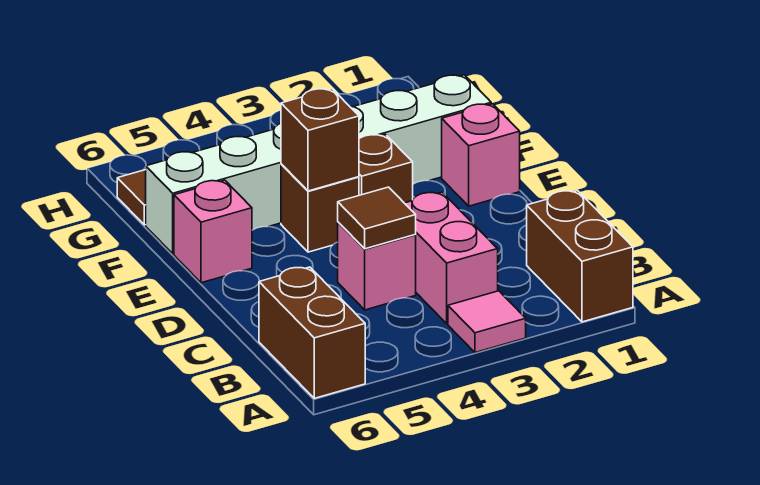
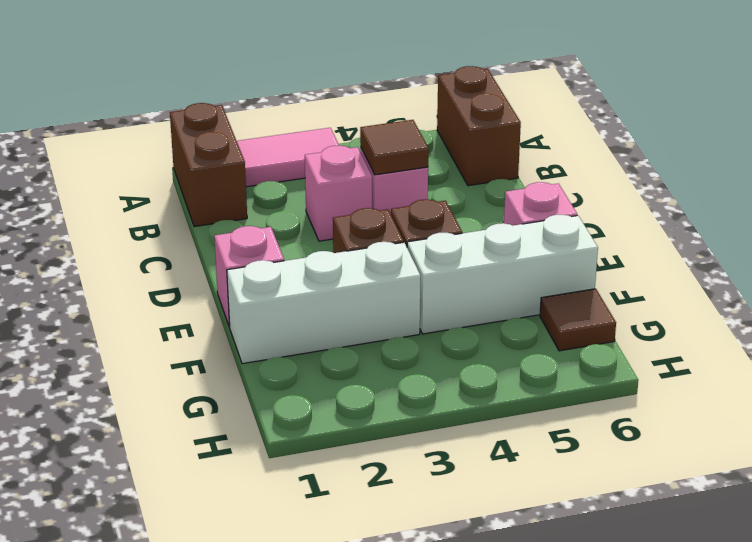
pink tile A3 level 1 -> pink tile A2:A3 level 1
pink brick B3:C3 level 1 -> pink brick C3 level 1
brown brick E4 level 2 -> none

